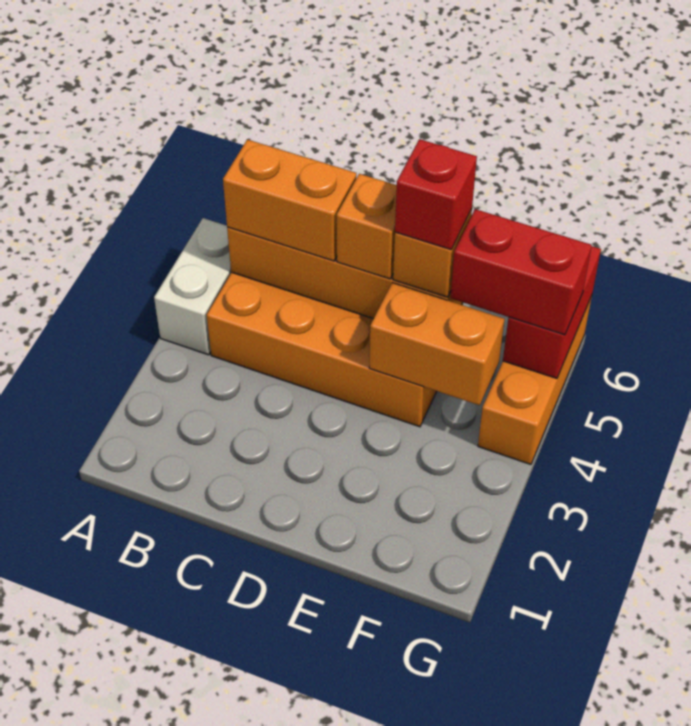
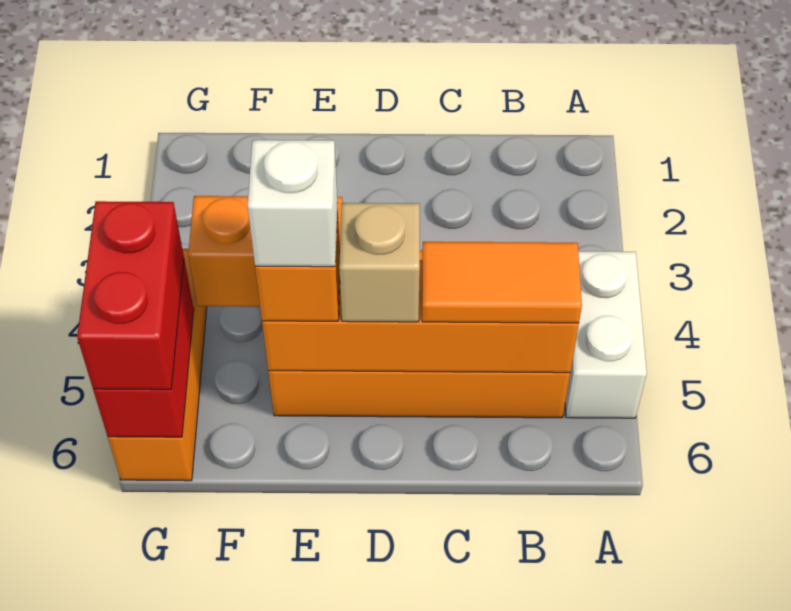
orange brick B5:C5 level 3 -> orange tile B5:C5 level 3
orange brick D5 level 3 -> tan brick D5 level 3
red brick E5 level 4 -> white brick E5 level 4
red brick F5:G5 level 3 -> red brick G5:G6 level 3

